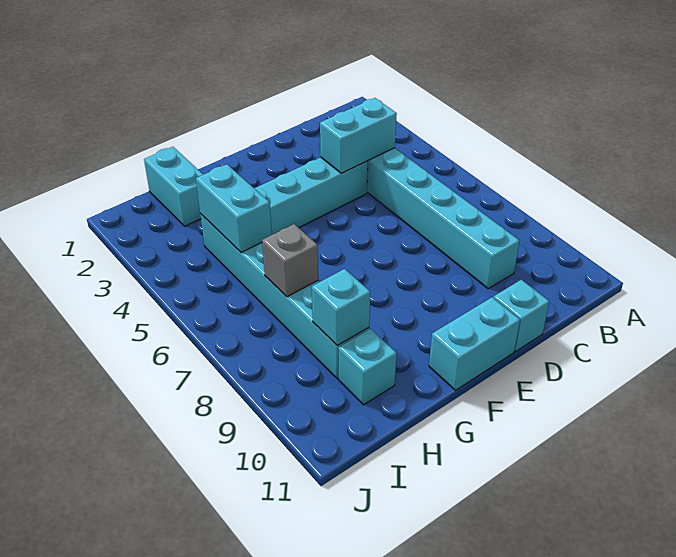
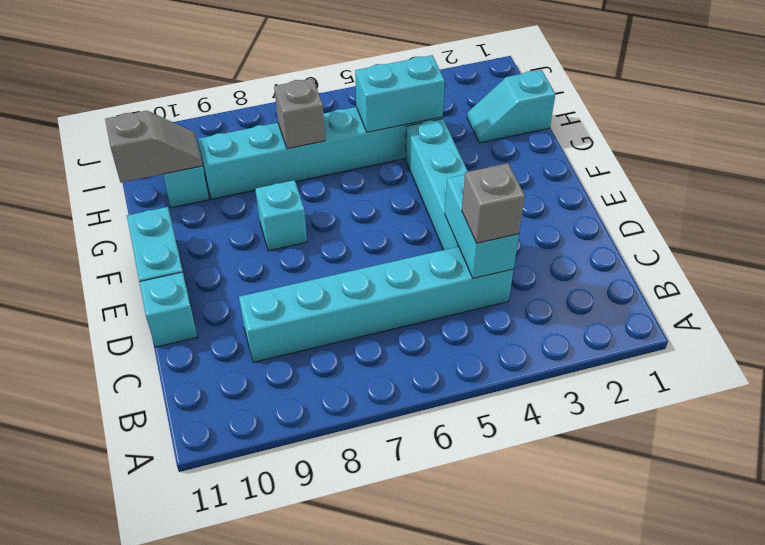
none -> grey brick C4 level 3
cyan brick H1:H2 level 1 -> cyan slope H1:H2 level 1 top 1
cyan brick H9 level 2 -> cyan brick F8 level 1
none -> grey slope H10:H11 level 2 top 11

